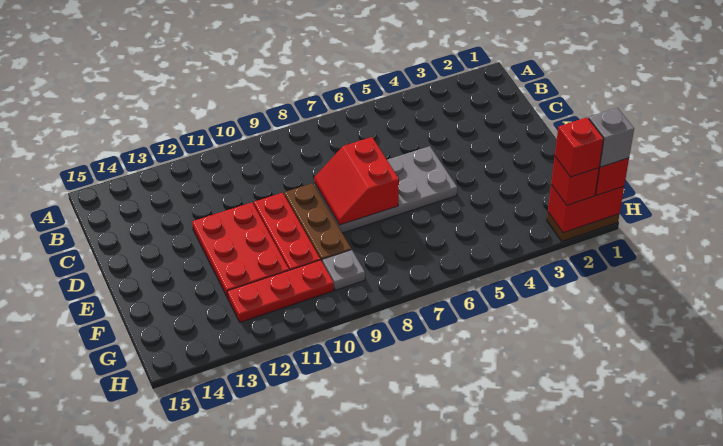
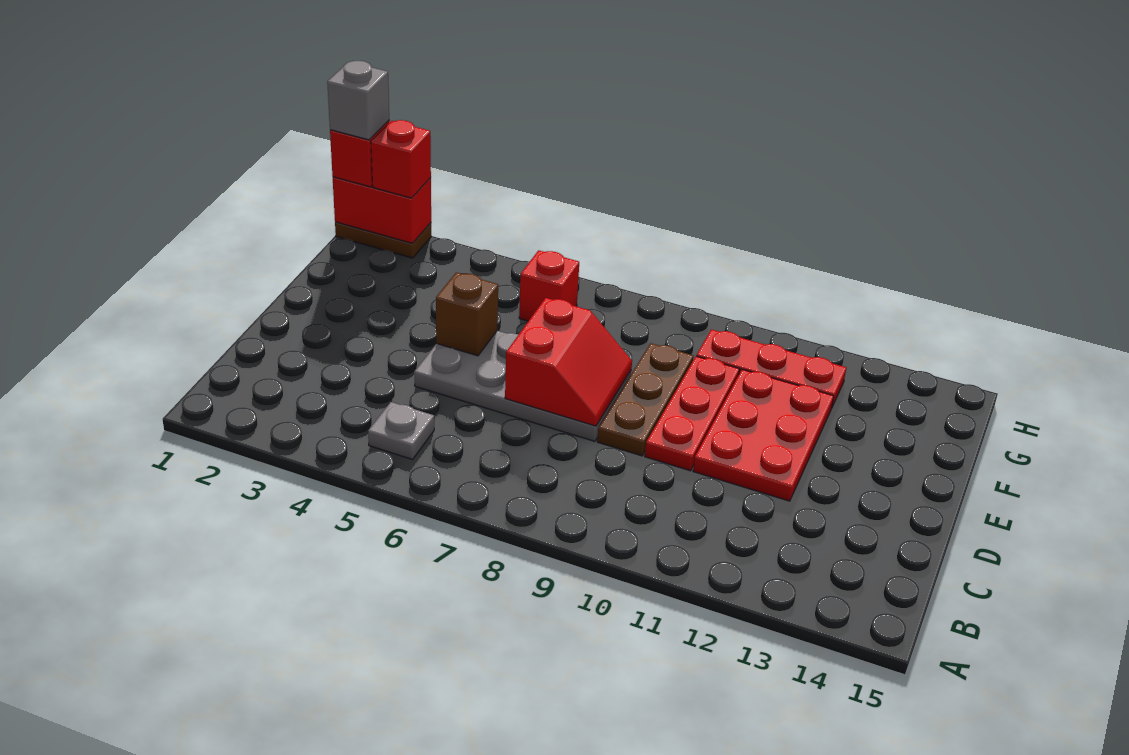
none -> brown brick E5 level 2
grey plate G9 level 1 -> grey plate B5 level 1
red brick H2 level 4 -> red brick G6 level 1

